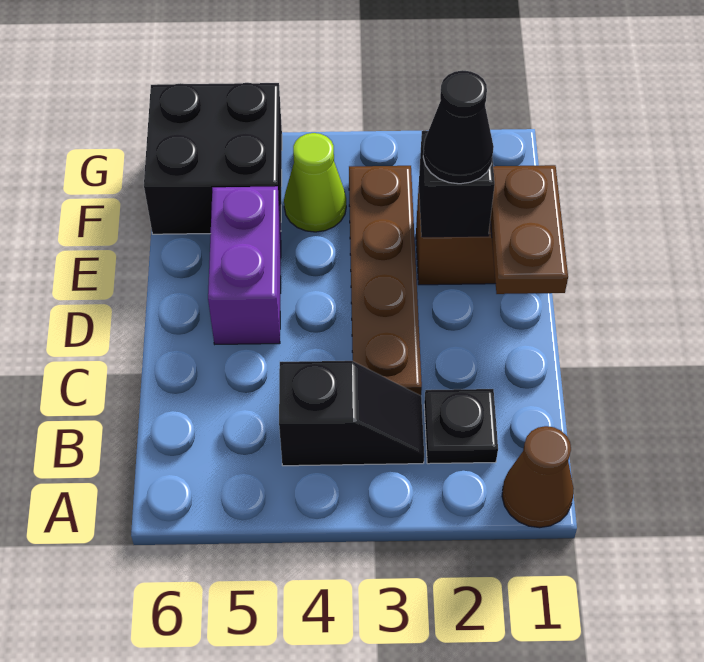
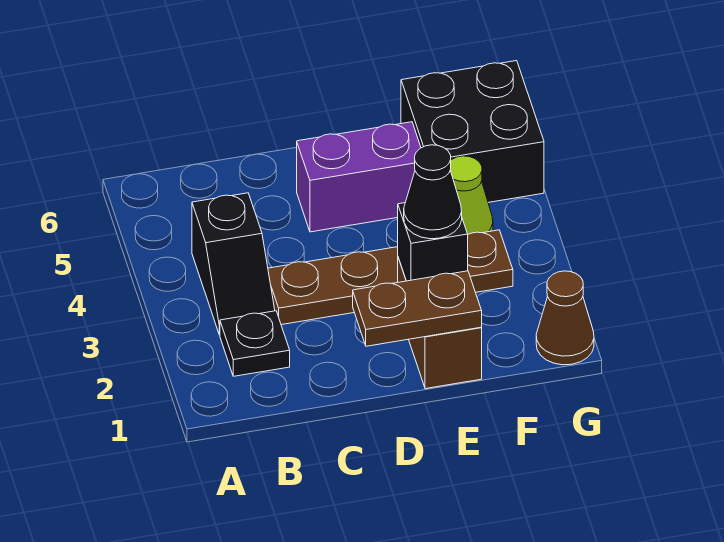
brown cone A1 level 1 -> brown cone G1 level 1

